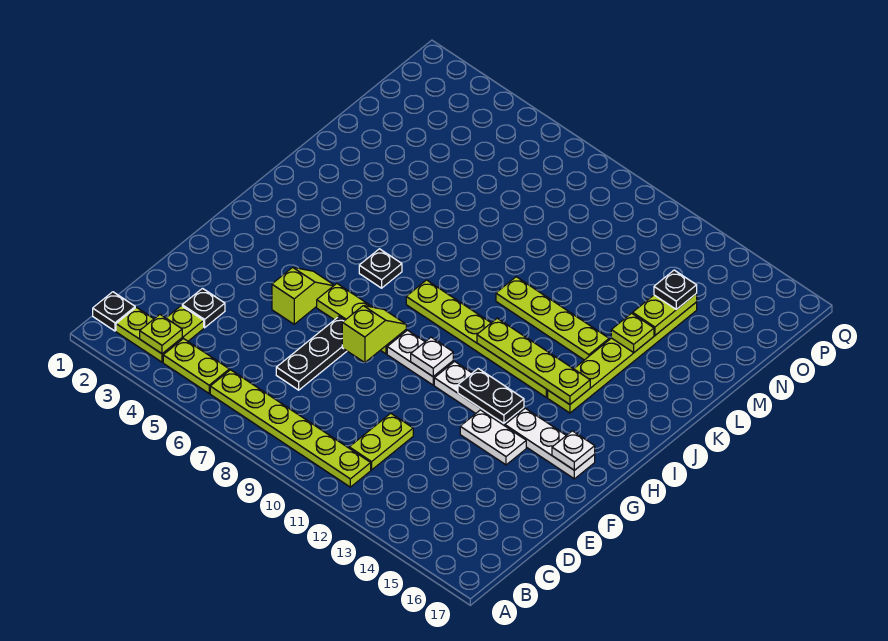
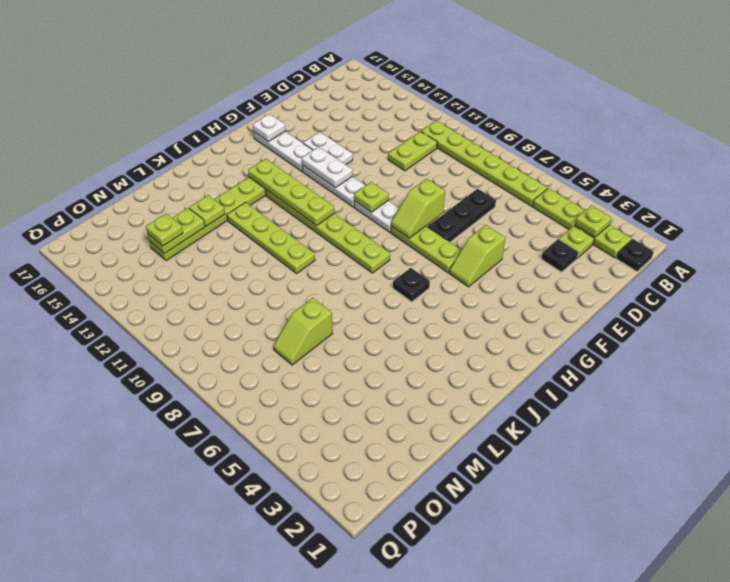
white plate G10 level 2 -> lime plate G10 level 2
black plate G12:G13 level 2 -> white plate G12:G13 level 2
none -> lime slope M7:N7 level 1 top M
black plate N14 level 3 -> lime plate N14 level 3

